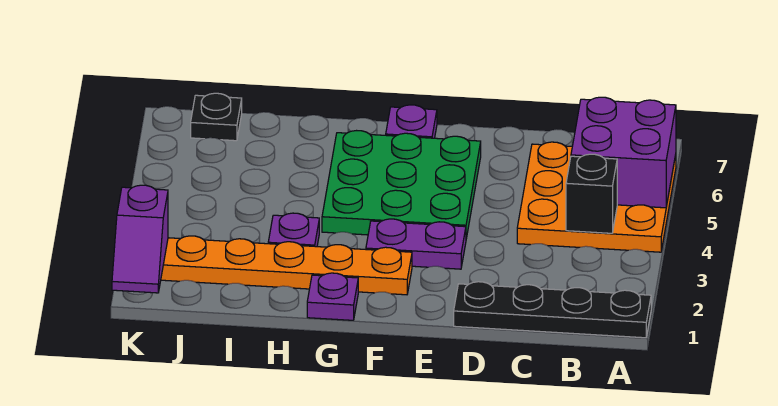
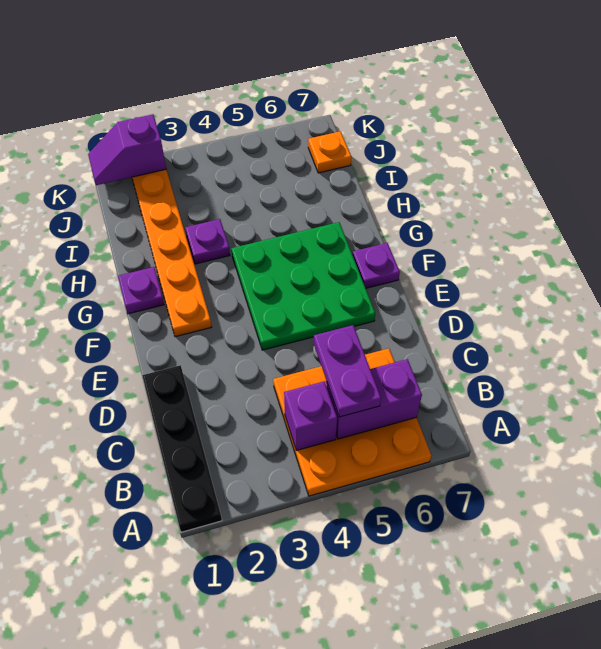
purple brick A5:B6 level 2 -> purple brick B5:B6 level 2
black brick B4 level 2 -> purple brick B4 level 2
purple plate E3:F3 level 1 -> purple plate B5:C5 level 3
black plate J7 level 1 -> orange plate J7 level 1

